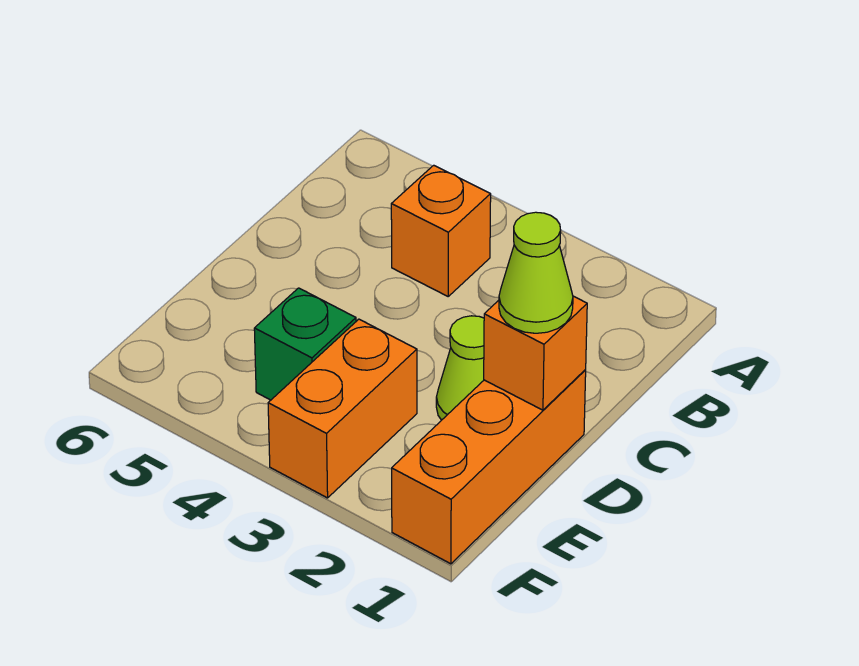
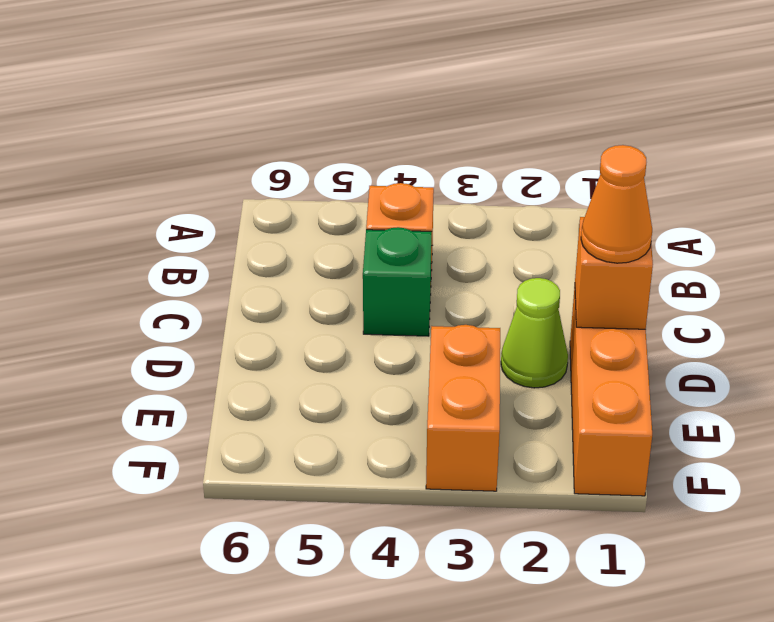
lime cone D1 level 3 -> orange cone D1 level 3
green brick E4 level 1 -> green brick C4 level 1

